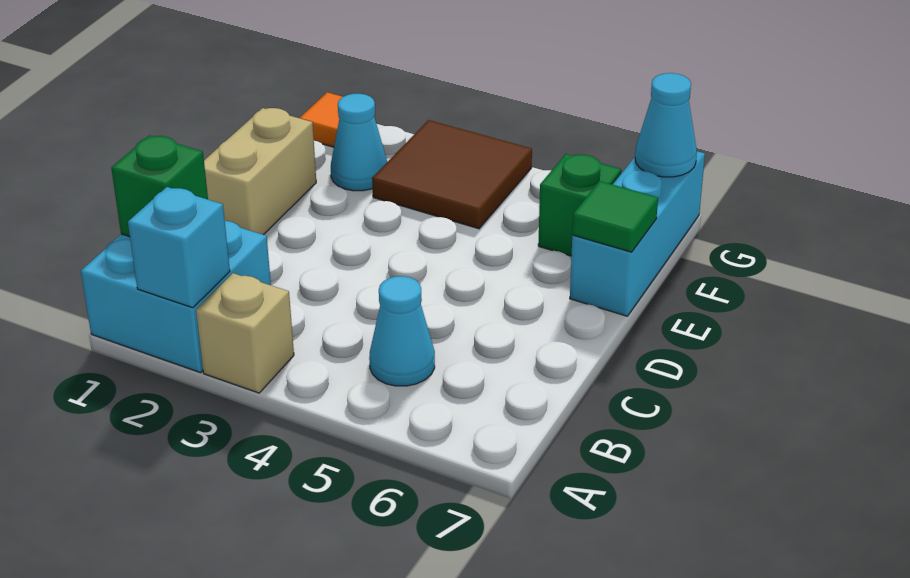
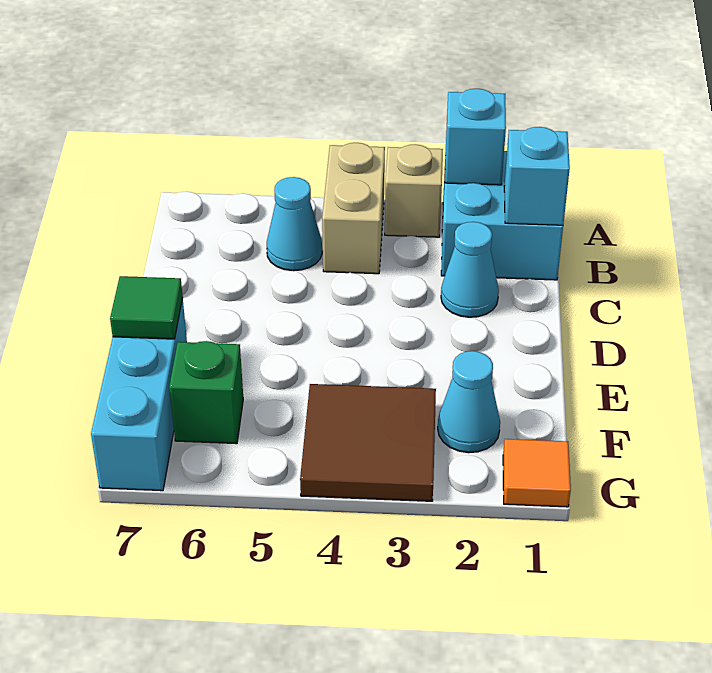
green brick B1 level 2 -> cyan brick B1 level 2
tan brick D1:E1 level 1 -> tan brick A4:B4 level 1
cyan cone G7 level 2 -> cyan cone C2 level 1

